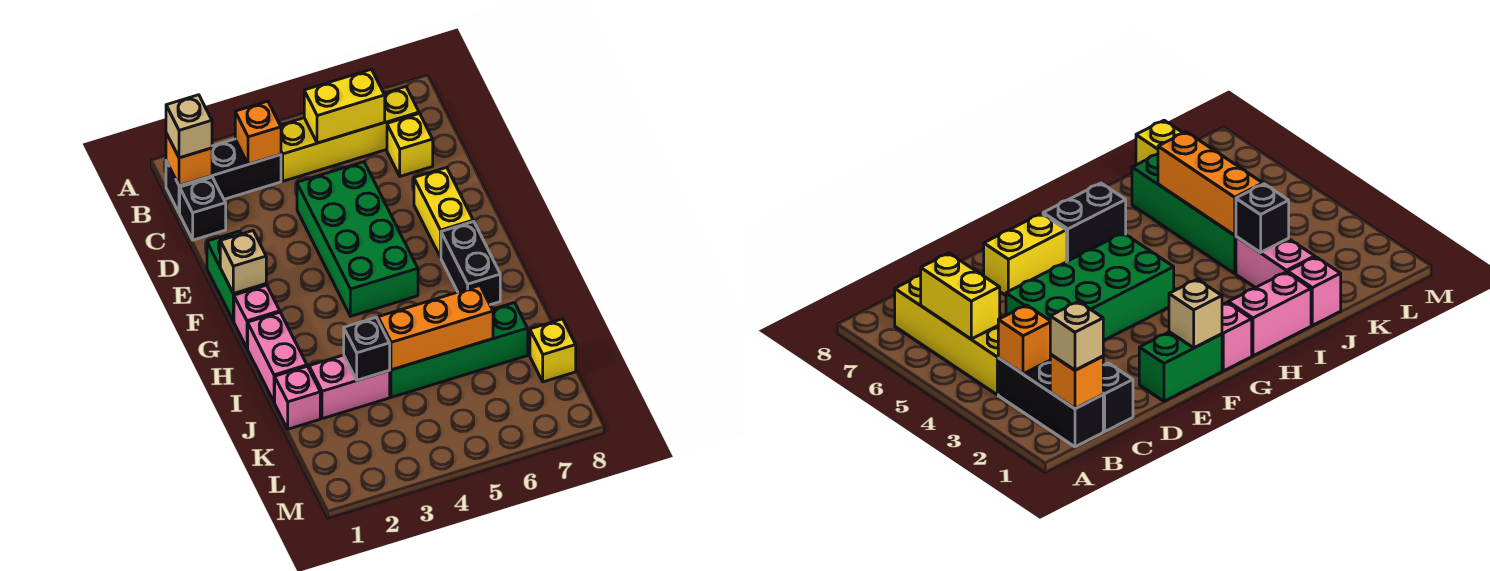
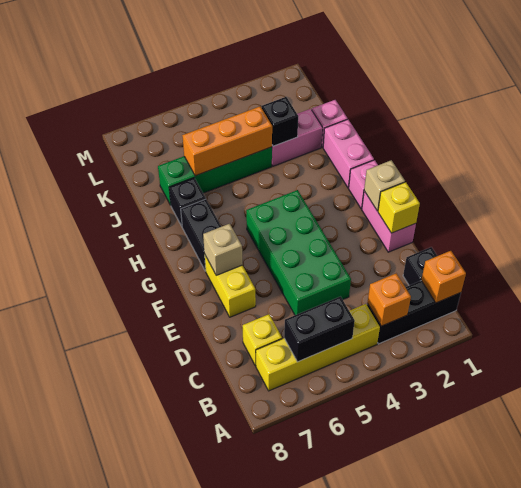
tan brick B1 level 3 -> tan brick F7 level 2
yellow brick B5:B6 level 2 -> black brick B5:B6 level 2
green brick E1:F1 level 1 -> pink brick E1:F1 level 1
none -> black brick I7 level 1
yellow brick K8 level 1 -> yellow brick E1 level 2

